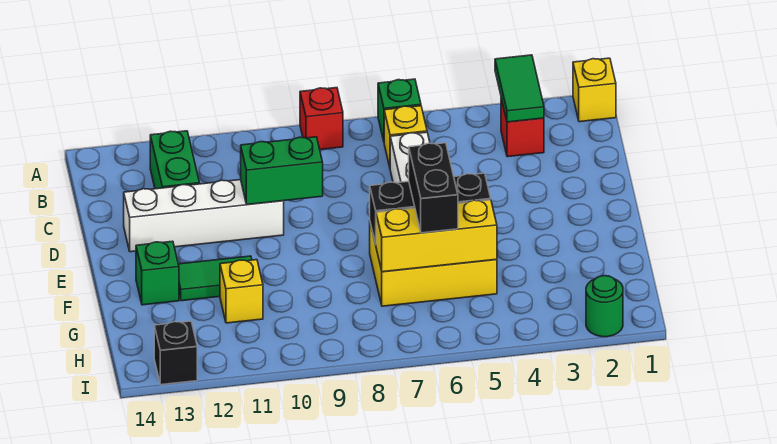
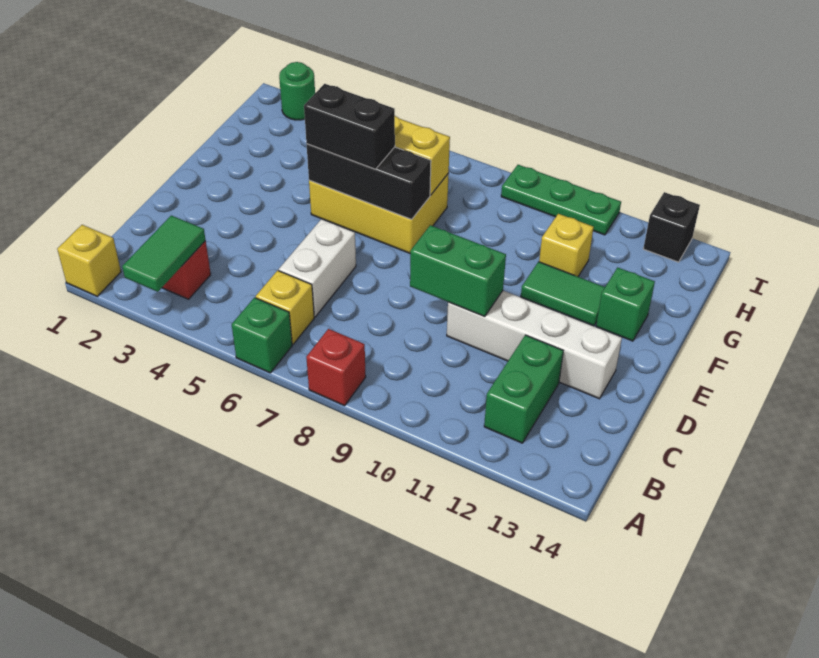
black brick F6:G6 level 3 -> black brick F5:F6 level 3
none -> green plate I9:I11 level 1

